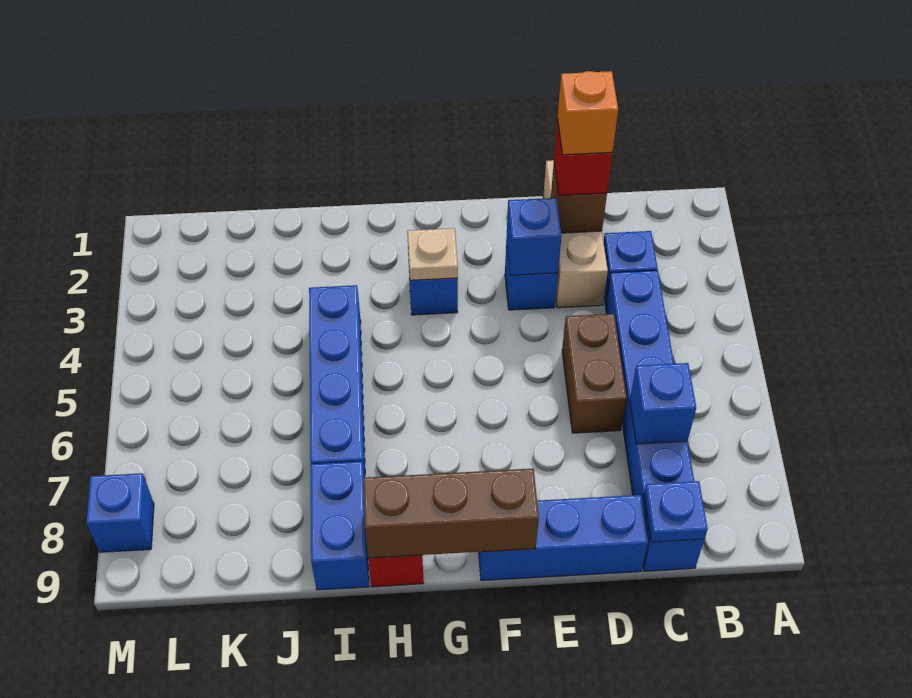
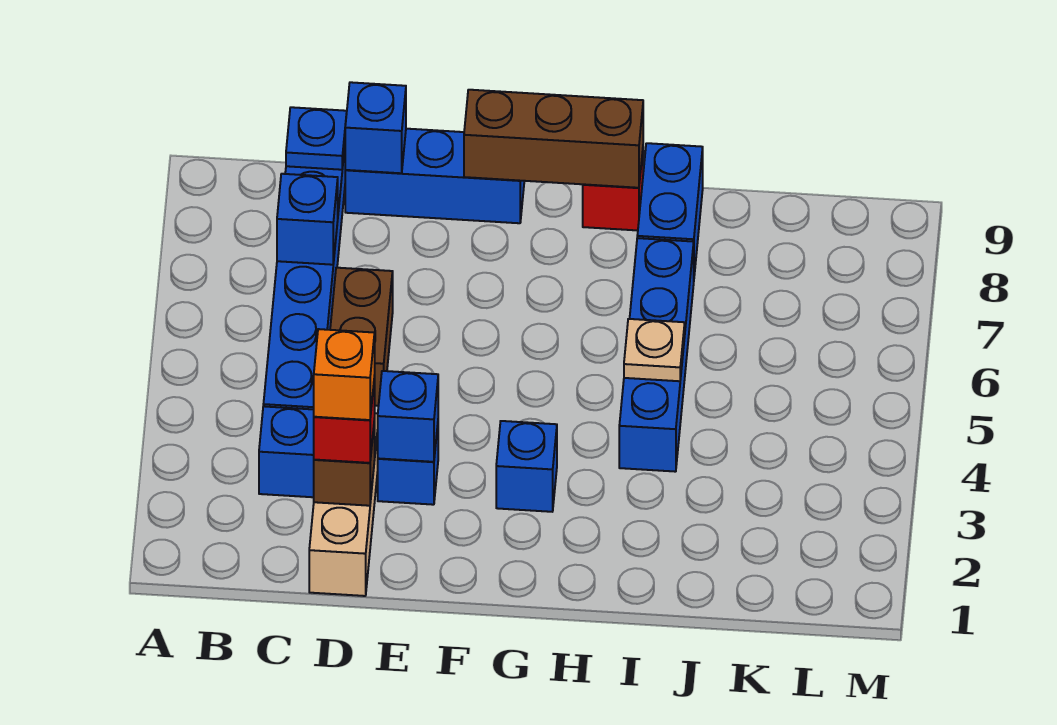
tan plate G3 level 2 -> tan plate I5 level 2
blue brick M8 level 1 -> blue brick D9 level 2

